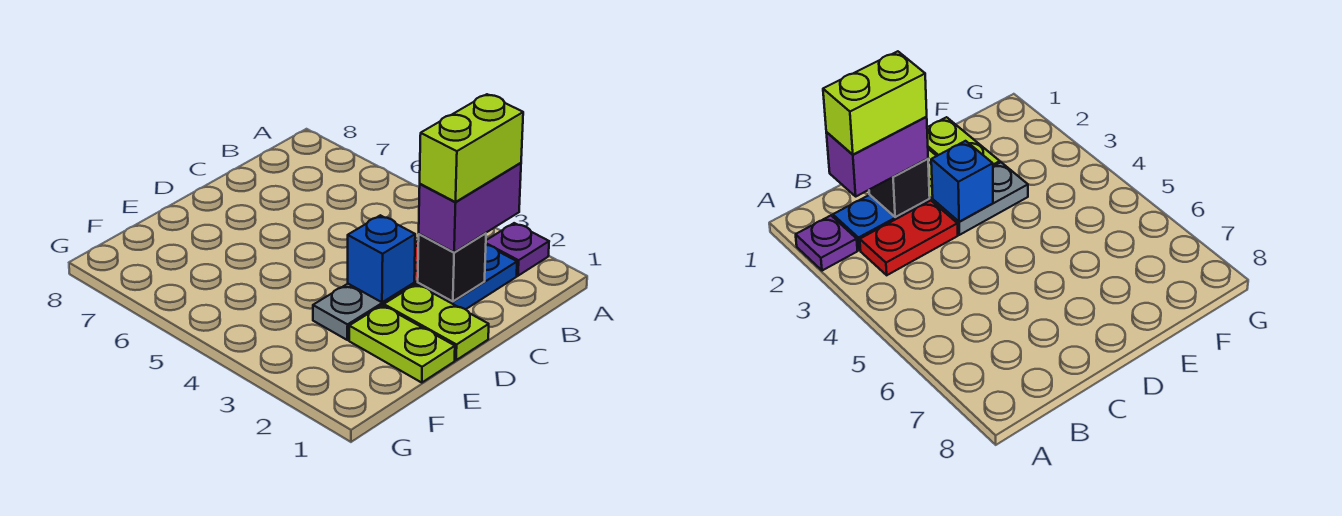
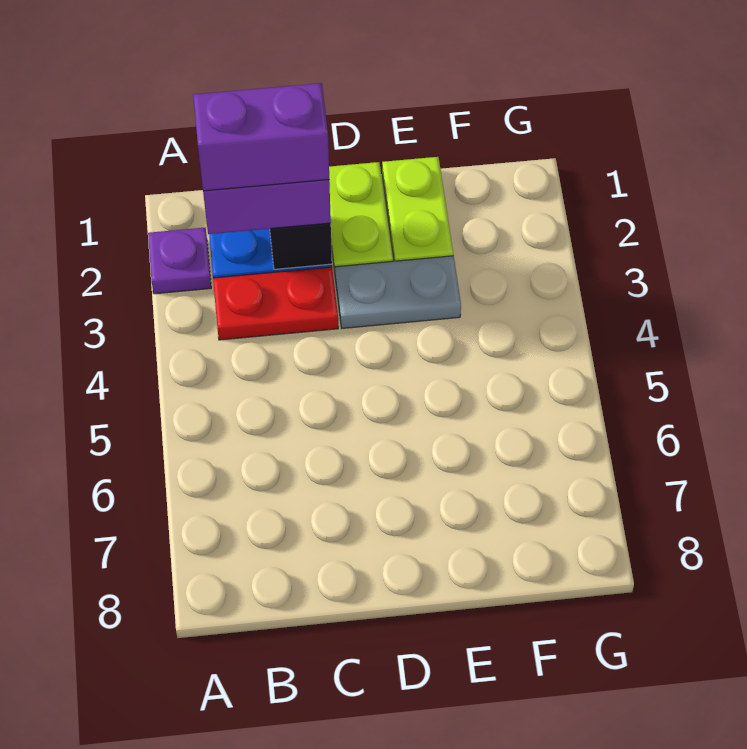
lime brick B2:C2 level 4 -> purple brick B2:C2 level 4
blue brick D3 level 2 -> none

